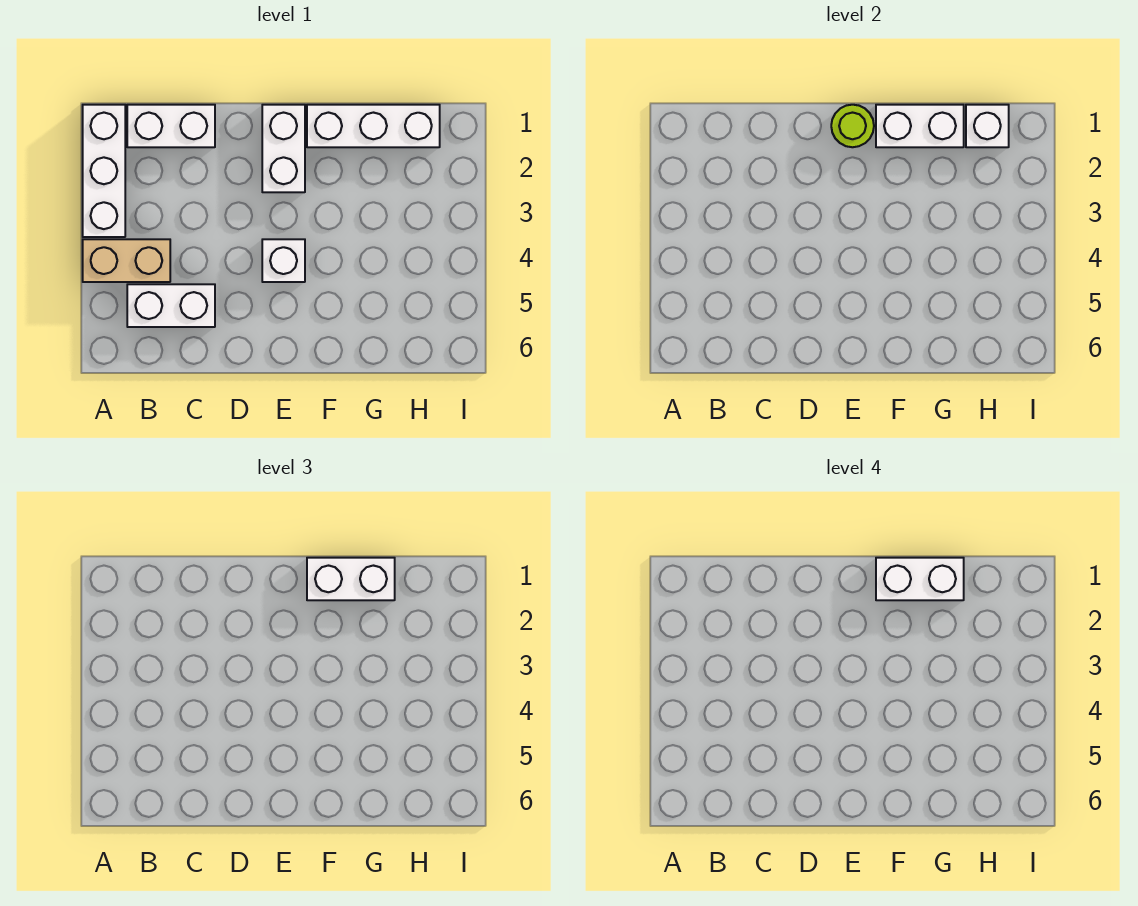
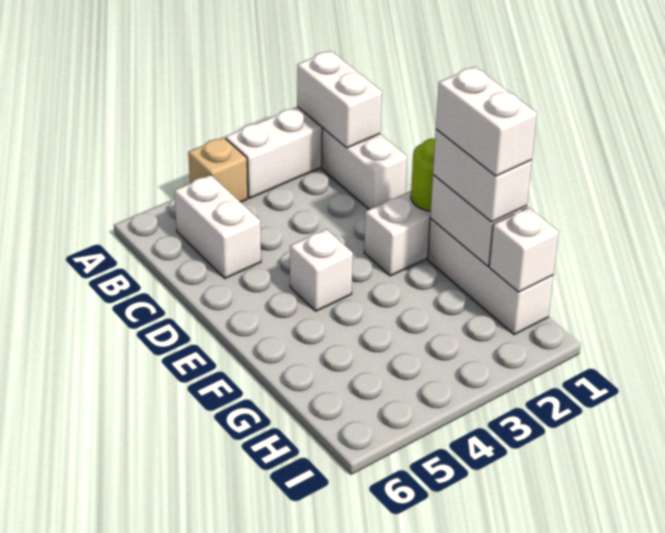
none -> white brick A1:B1 level 2
tan brick A4:B4 level 1 -> tan brick A4 level 1

